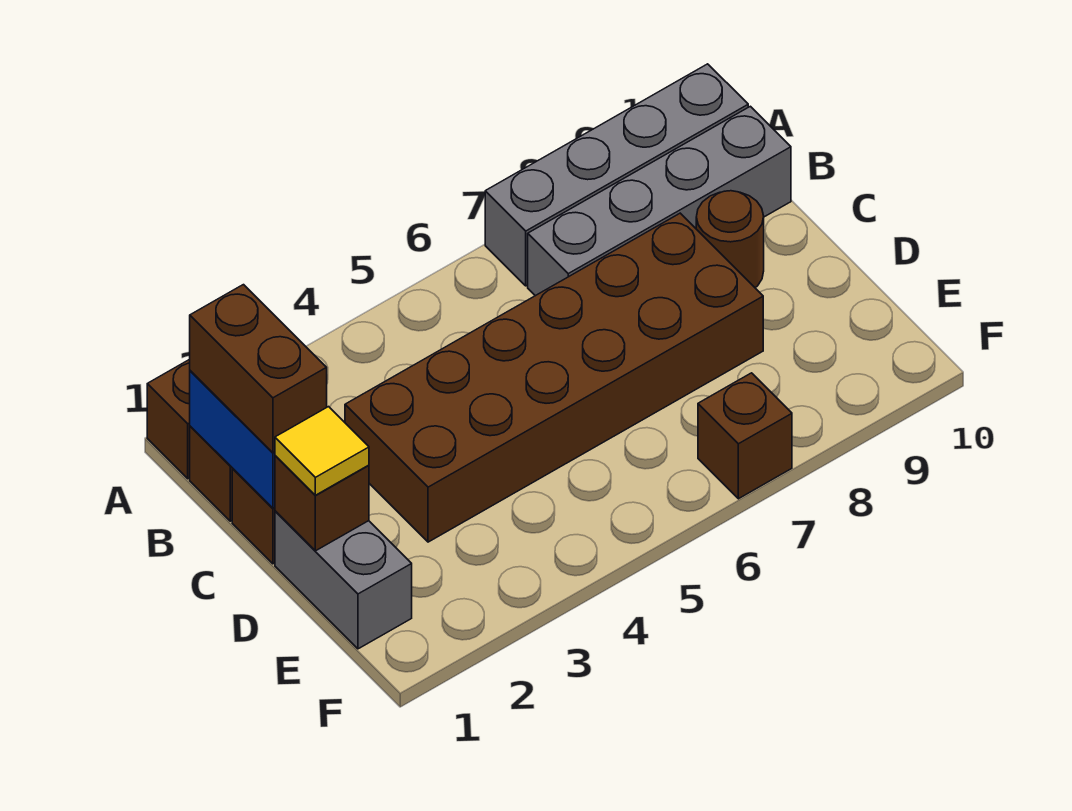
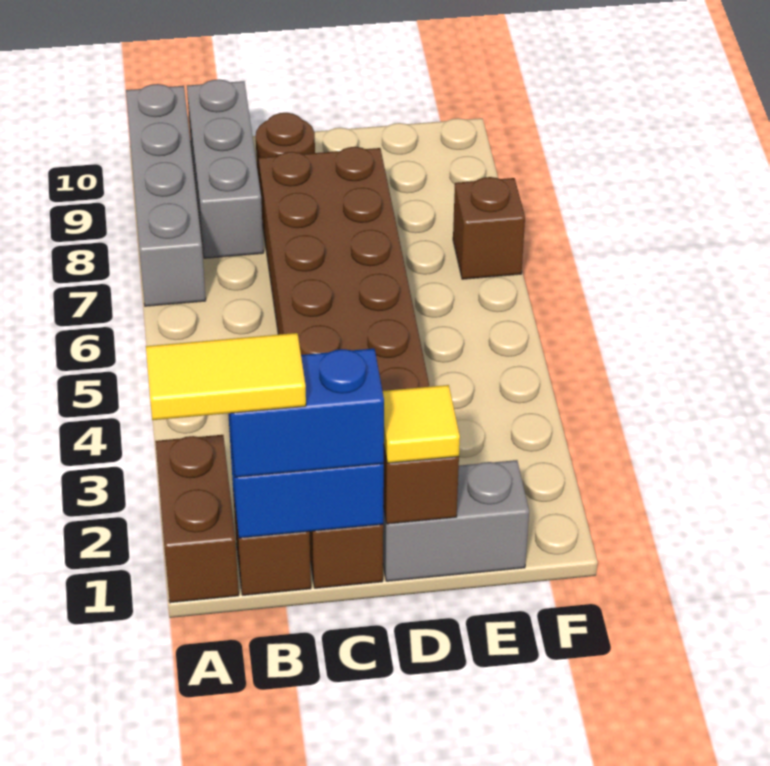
none -> yellow tile A1:B1 level 4
brown brick B1:C1 level 3 -> blue brick B1:C1 level 3
grey brick B7:B10 level 1 -> grey brick B8:B10 level 1

